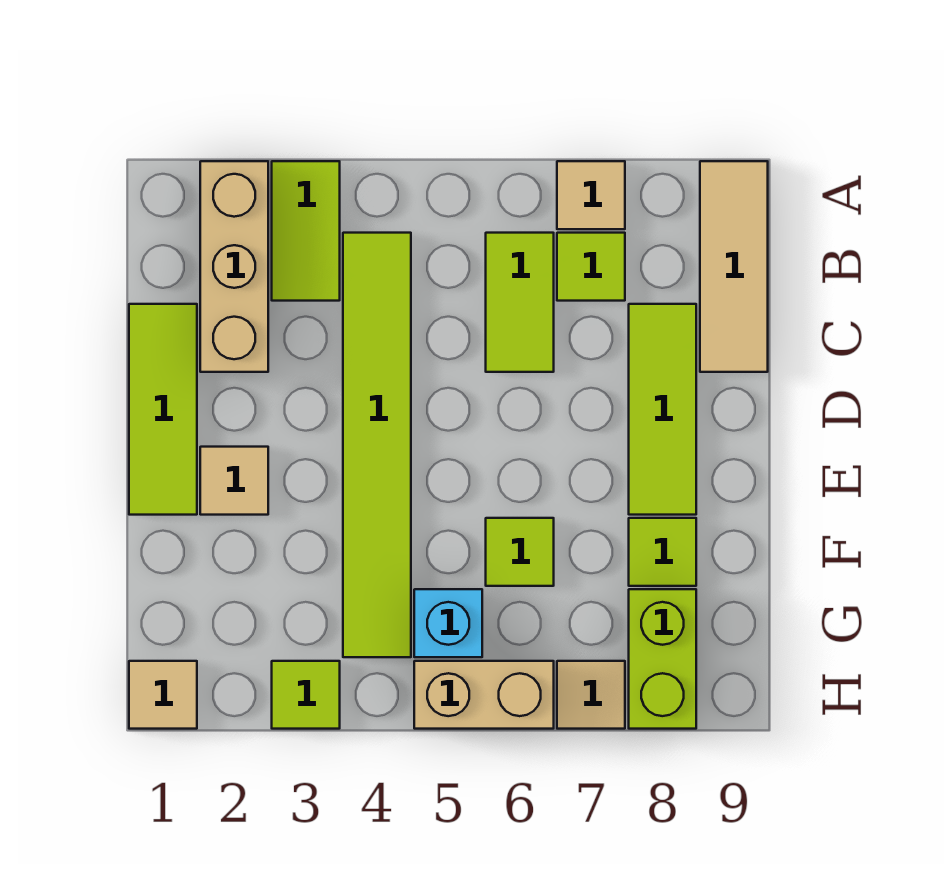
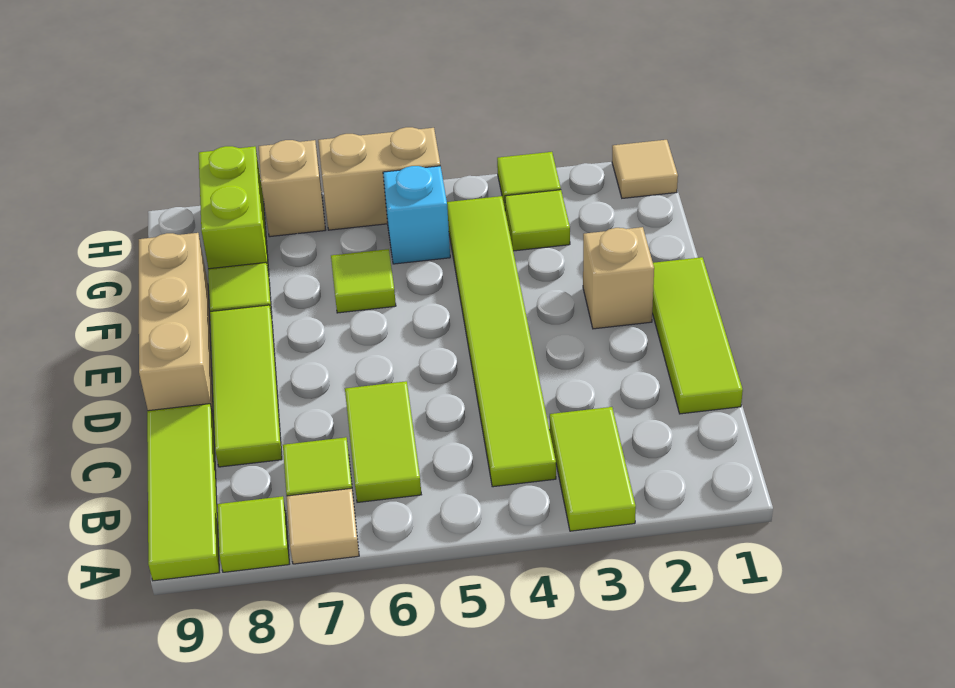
tan brick A2:C2 level 1 -> tan brick D9:F9 level 1
none -> lime tile A8 level 1
tan tile A9:C9 level 1 -> lime tile A9:C9 level 1
tan tile E2 level 1 -> tan brick E2 level 1
none -> lime tile G3 level 1
tan tile H7 level 1 -> tan brick H7 level 1

